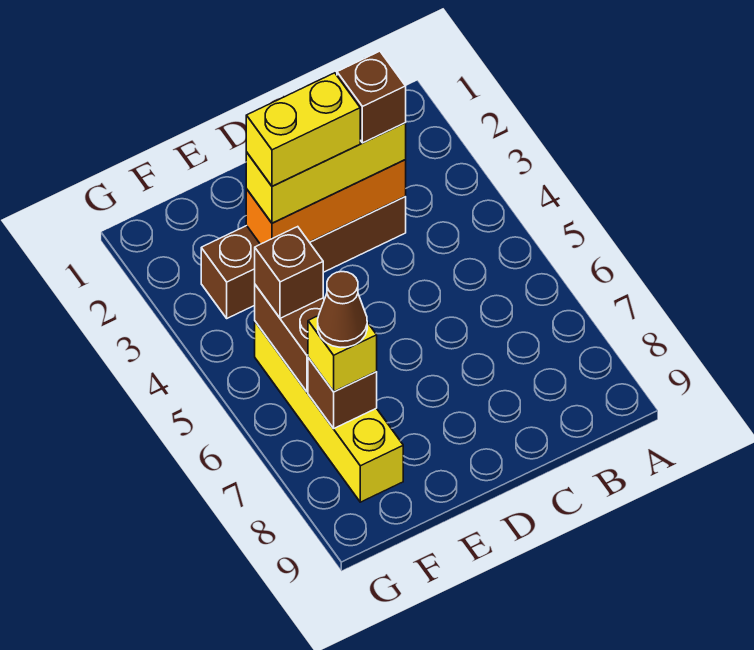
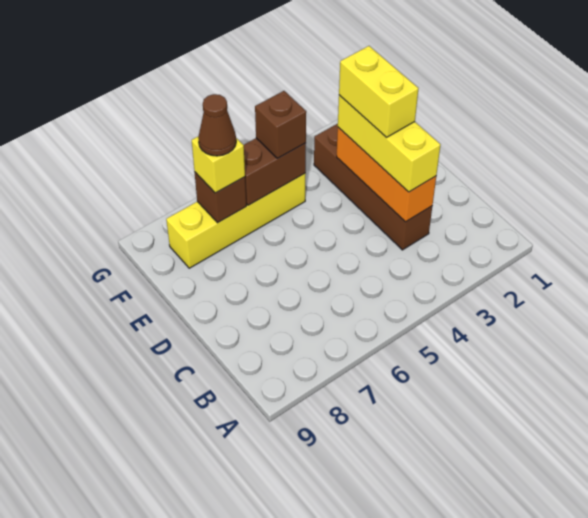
brown brick C3 level 4 -> none

